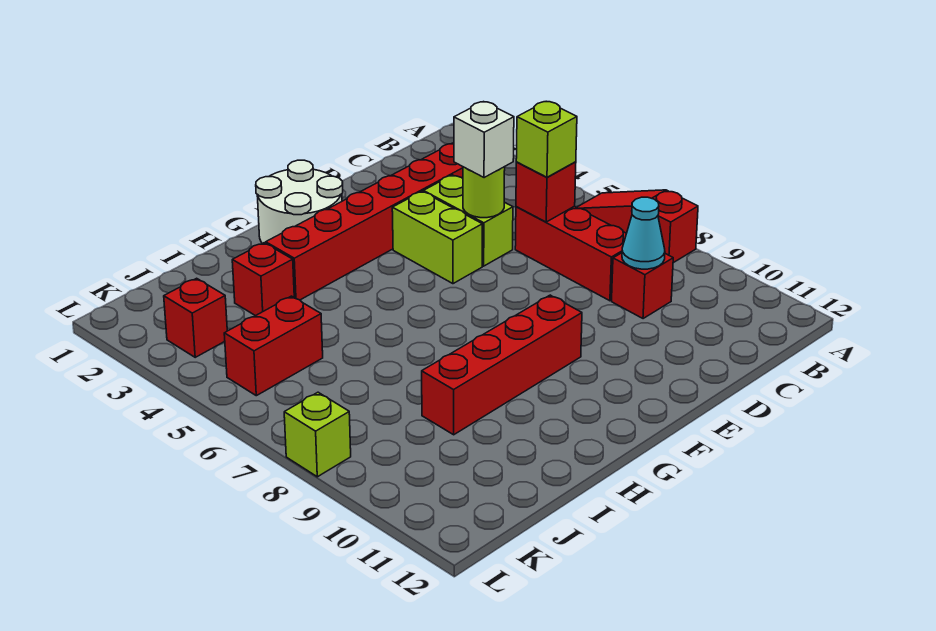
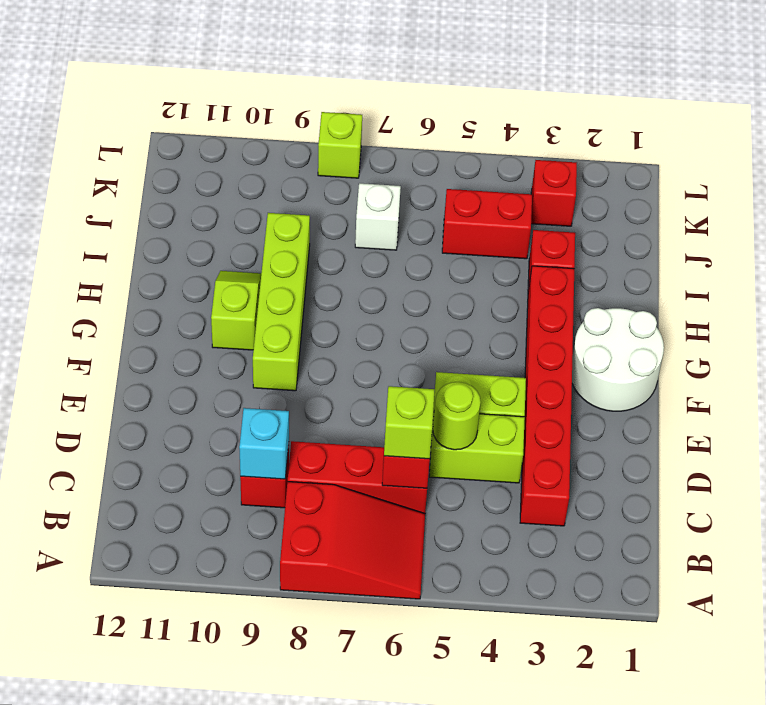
red slope A6:A8 level 1 top 8 -> red slope A6:B8 level 1 top 8
cyan cone C9 level 2 -> cyan brick C9 level 2
white brick D5 level 3 -> white brick J7 level 1
red brick F9:I9 level 1 -> lime brick F9:I9 level 1
none -> lime slope G10:H10 level 1 top G
red brick J5:K5 level 1 -> red brick J4:J5 level 1

